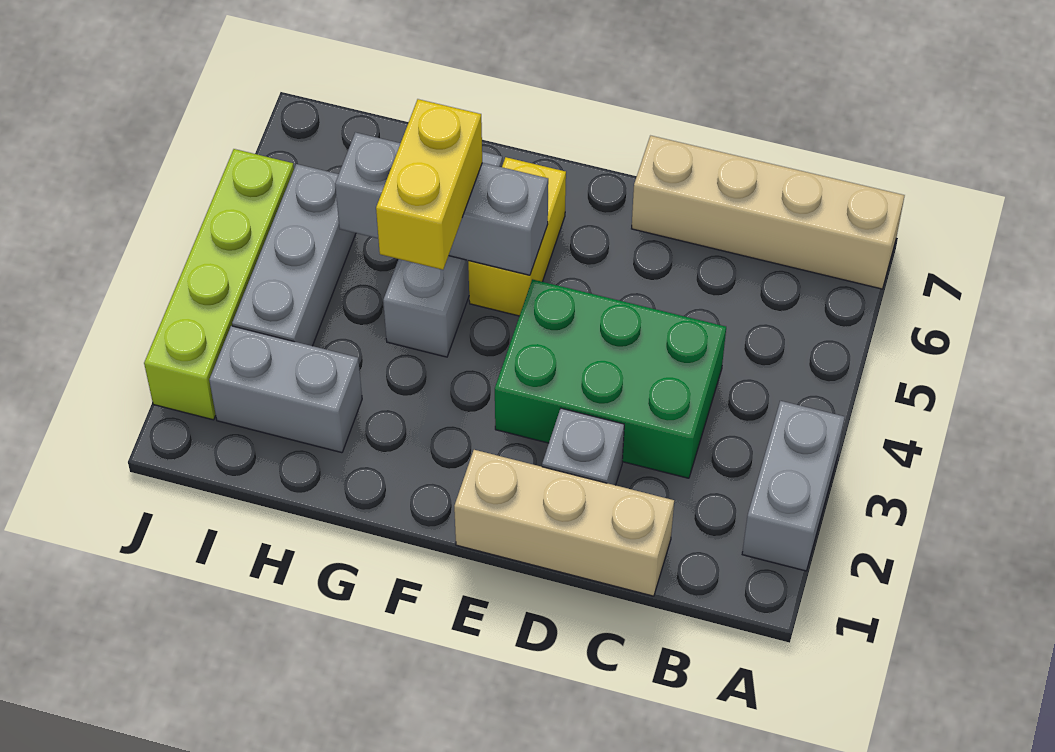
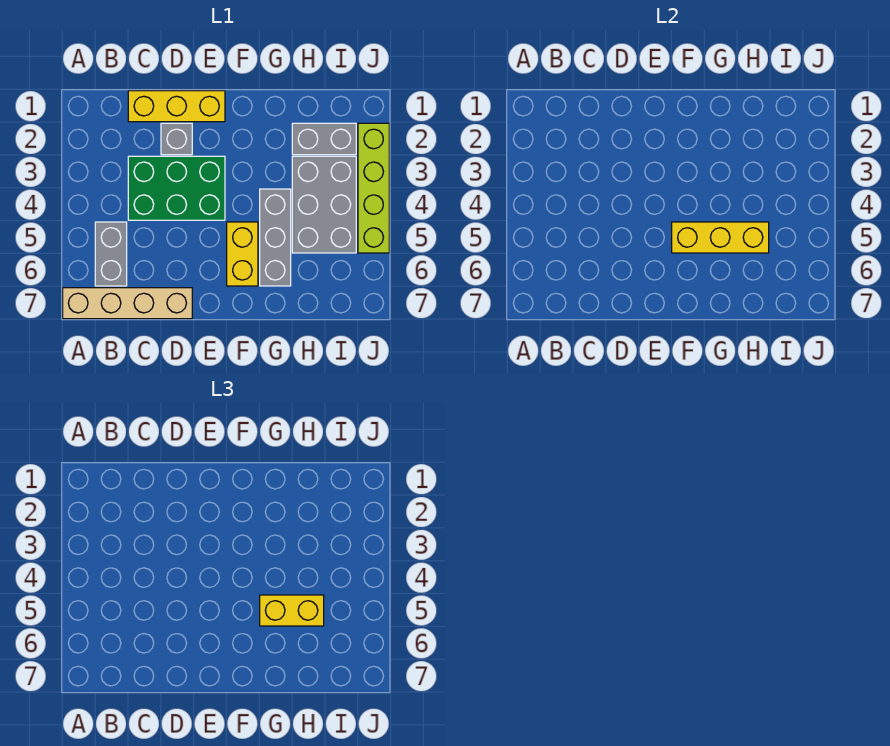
grey brick A2:A3 level 1 -> grey brick B5:B6 level 1
tan brick C1:E1 level 1 -> yellow brick C1:E1 level 1
grey brick F5:H5 level 2 -> yellow brick F5:H5 level 2
yellow brick G4:G5 level 3 -> yellow brick G5:H5 level 3
grey brick I3:I5 level 1 -> grey brick H3:I5 level 1

